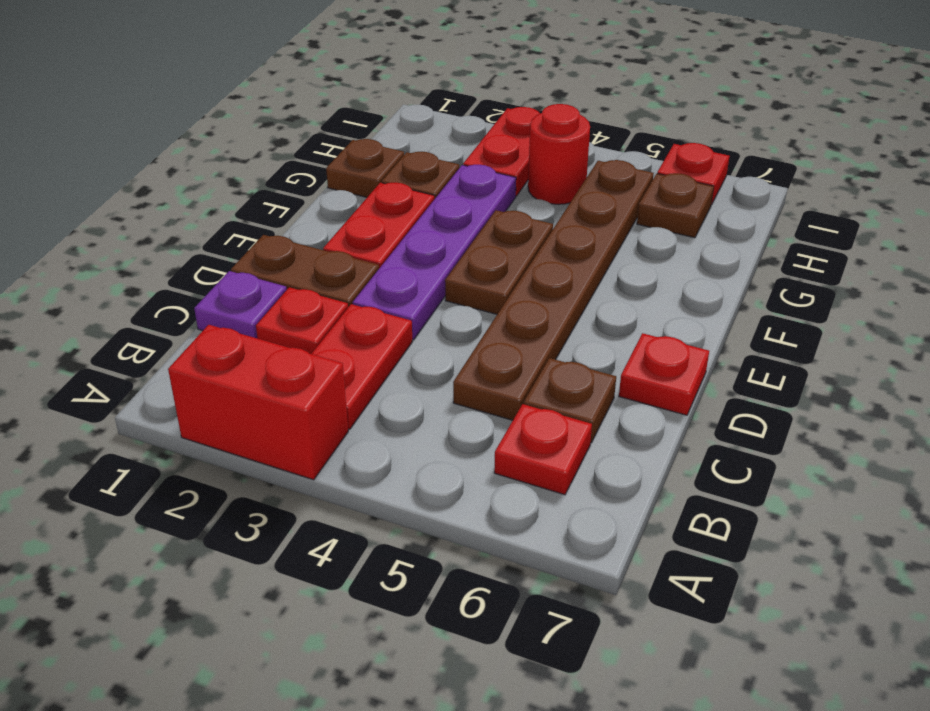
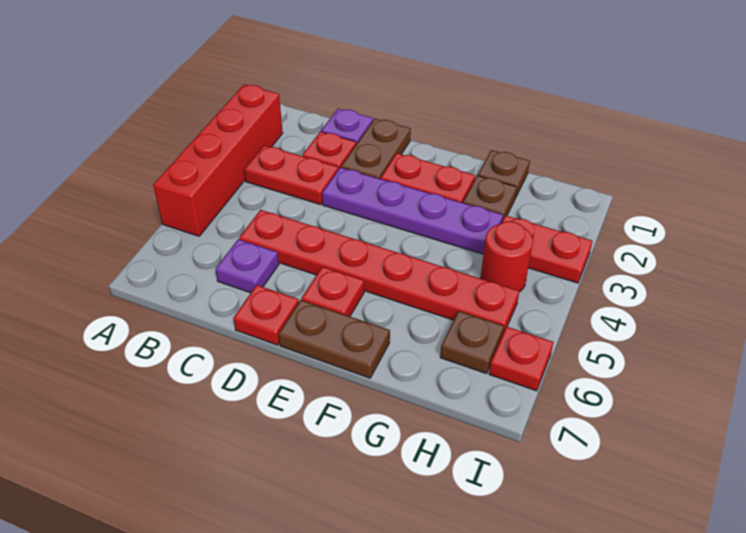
red brick A2:A3 level 1 -> red brick A2:A5 level 1
red plate B6 level 1 -> red plate E6 level 1
brown plate C5:H5 level 1 -> red plate C5:H5 level 1
brown plate C6 level 1 -> purple plate C6 level 1
brown plate E4:F4 level 1 -> brown plate E7:F7 level 1

